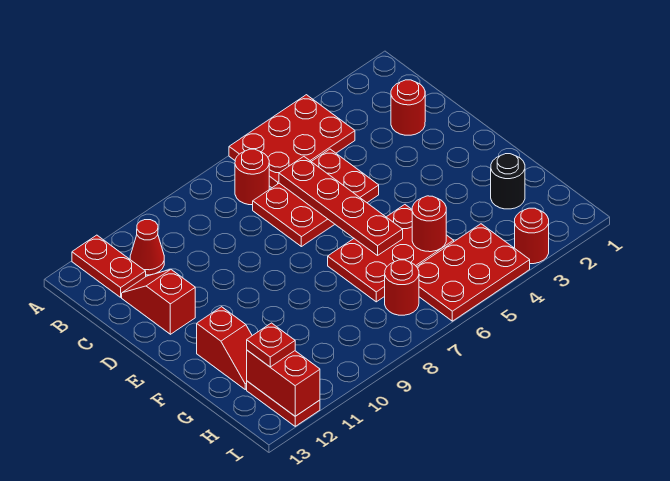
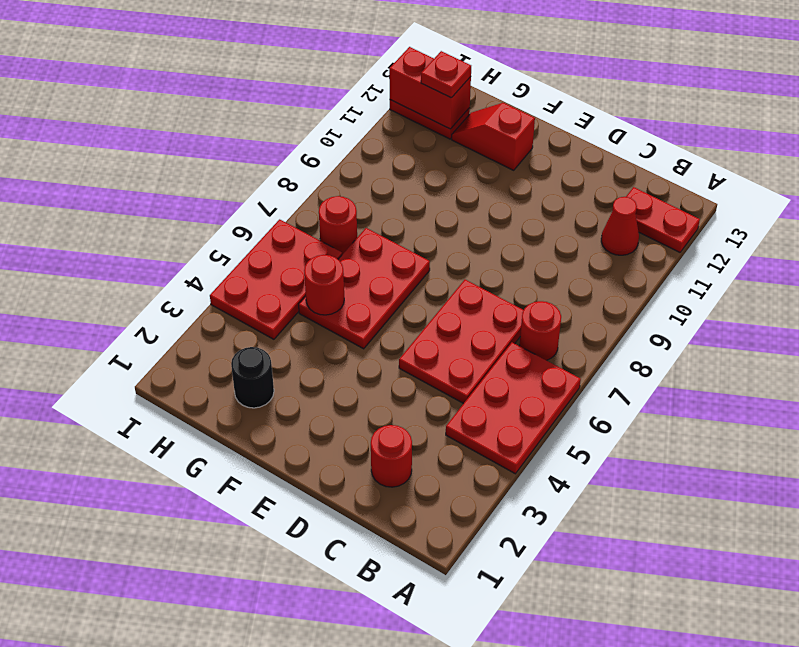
red plate C6:F6 level 2 -> none
red slope C12:D12 level 1 top D -> none
red round brick I3 level 1 -> none

